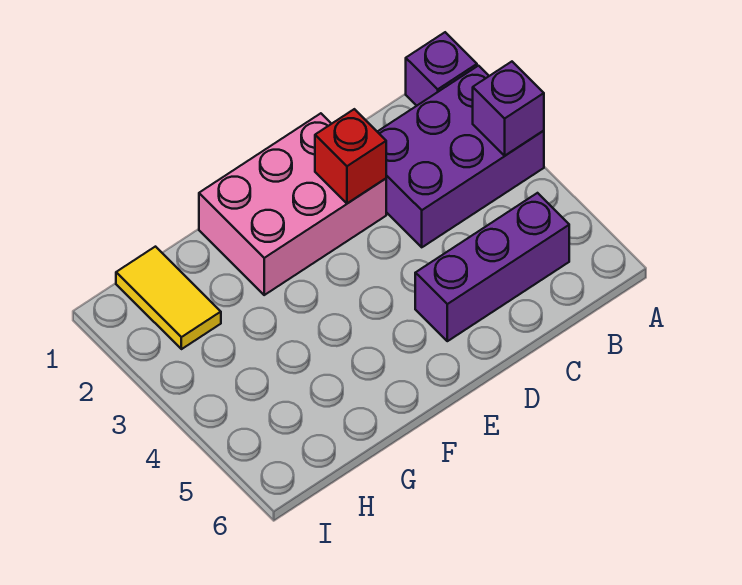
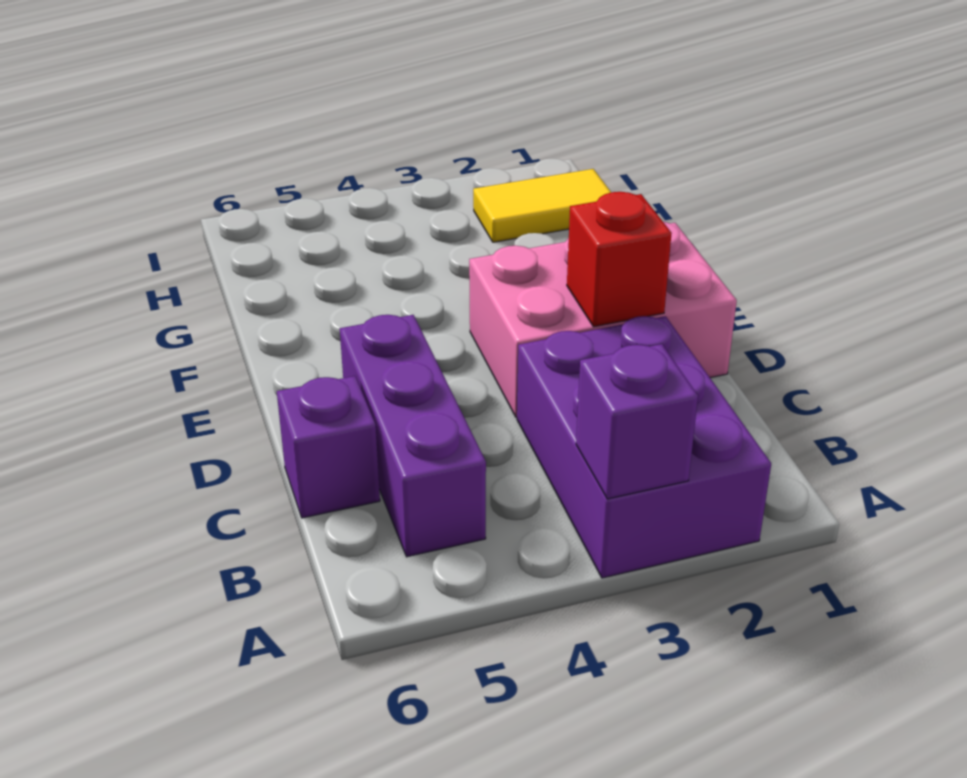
purple brick A1 level 1 -> purple brick C6 level 1
pink brick D1:F2 level 1 -> pink brick D1:E3 level 1

